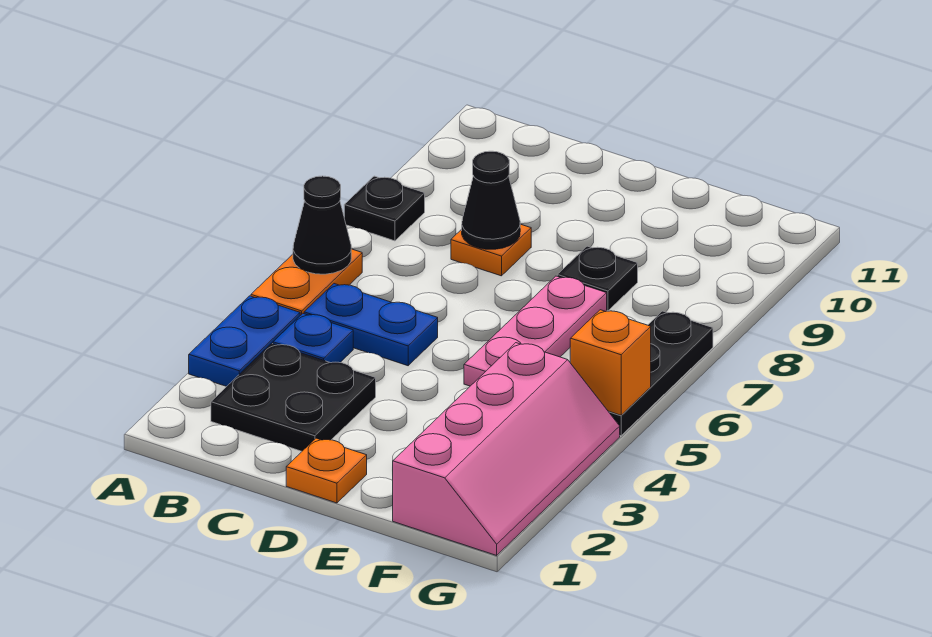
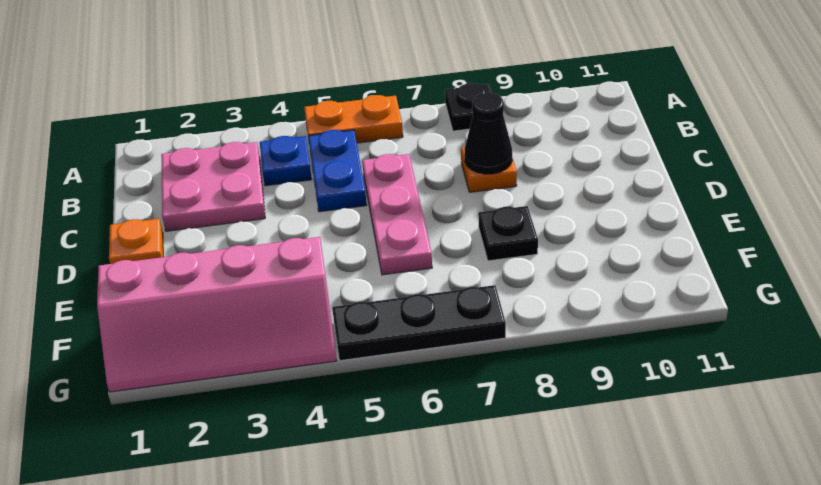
blue plate A3:A4 level 1 -> none
black cone A6 level 2 -> none
black plate B2:C3 level 1 -> pink plate B2:C3 level 1
pink plate E5:E7 level 1 -> pink plate C6:E6 level 1
orange brick G5 level 2 -> none

